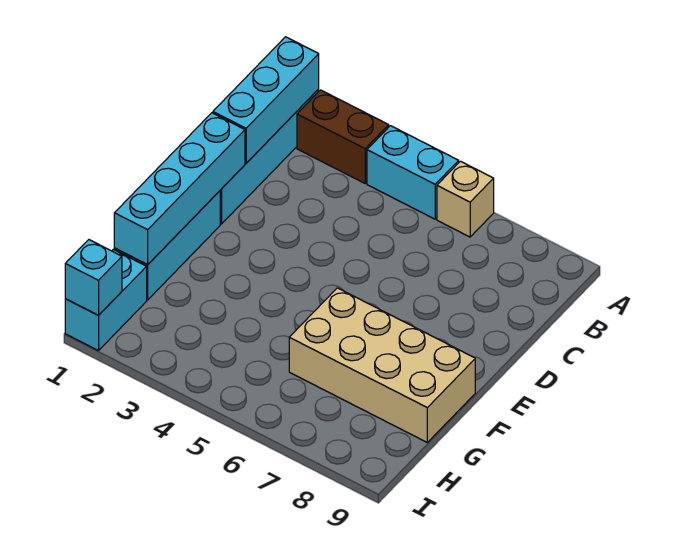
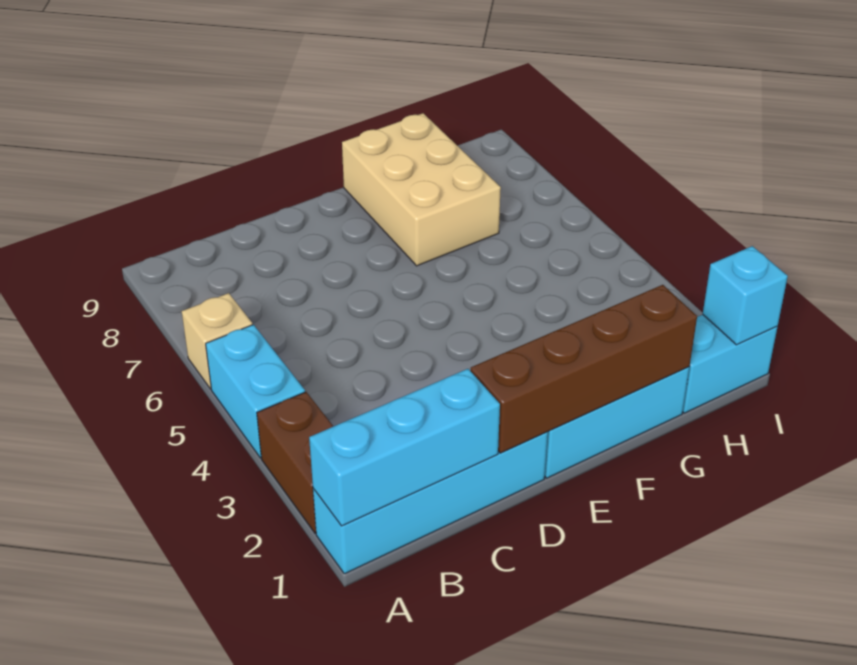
cyan brick D1:G1 level 2 -> brown brick D1:G1 level 2
tan brick F6:G9 level 1 -> tan brick F7:G9 level 1

